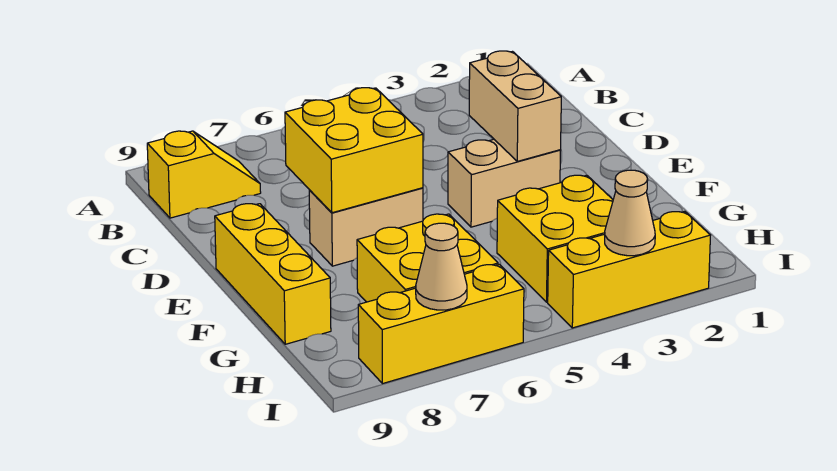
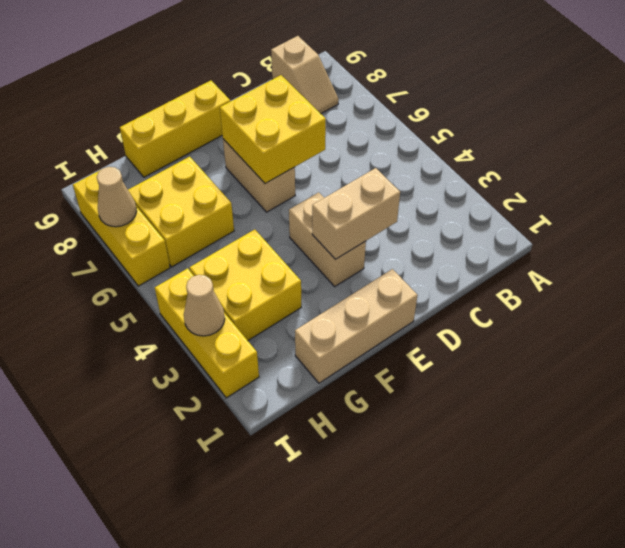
yellow slope B8:B9 level 1 top 9 -> tan slope B8:B9 level 1 top 9
none -> tan brick E1:G1 level 1

